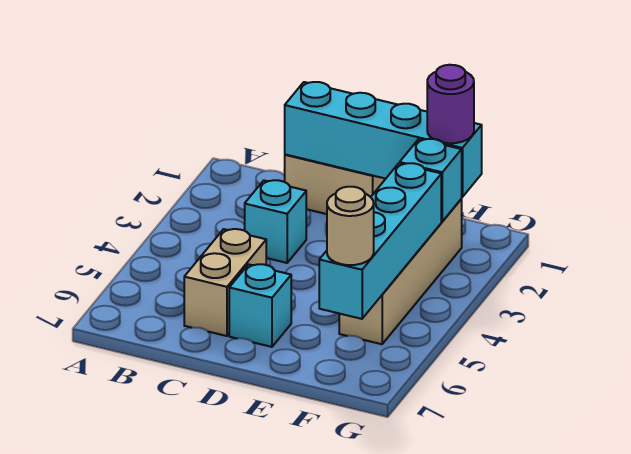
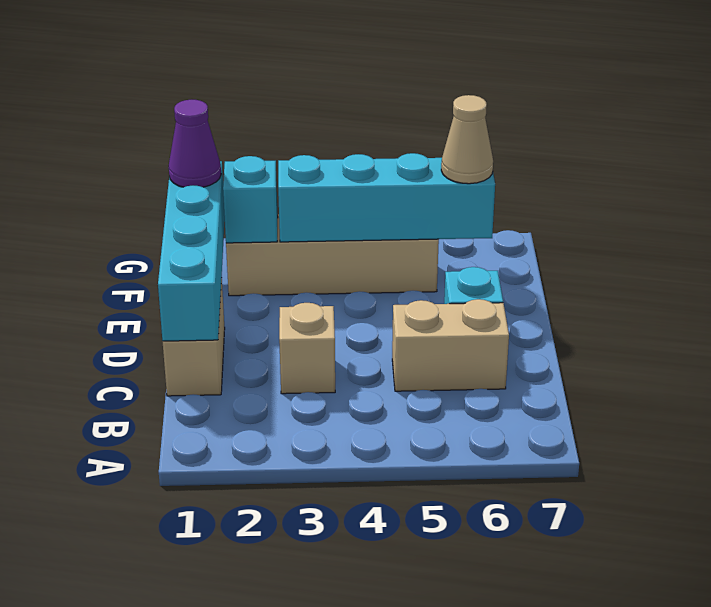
cyan brick C3 level 1 -> tan brick C3 level 1
purple round brick F1 level 3 -> purple cone F1 level 3
tan round brick F6 level 3 -> tan cone F6 level 3

